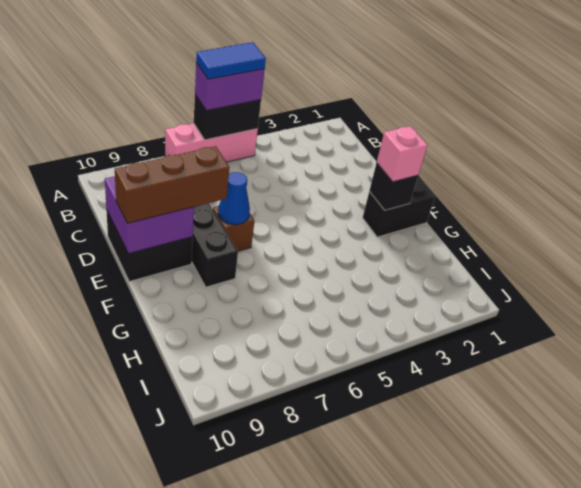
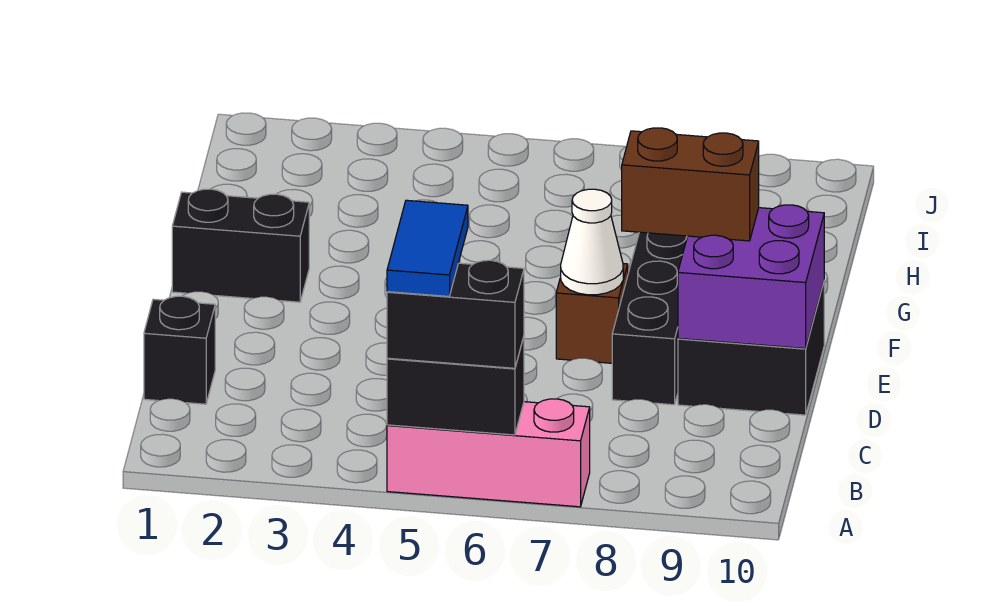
purple brick A5:A6 level 3 -> black brick A5:A6 level 3
blue tile A5:A6 level 4 -> blue tile A5:B5 level 4
blue cone E7 level 2 -> white cone E7 level 2
brown brick E8:E10 level 3 -> brown brick E8:E9 level 3
black brick F2 level 2 -> black brick C1 level 1
pink brick F2 level 3 -> none

